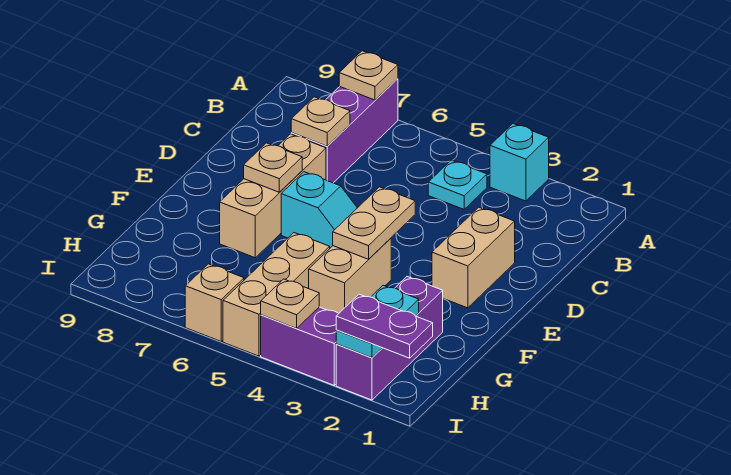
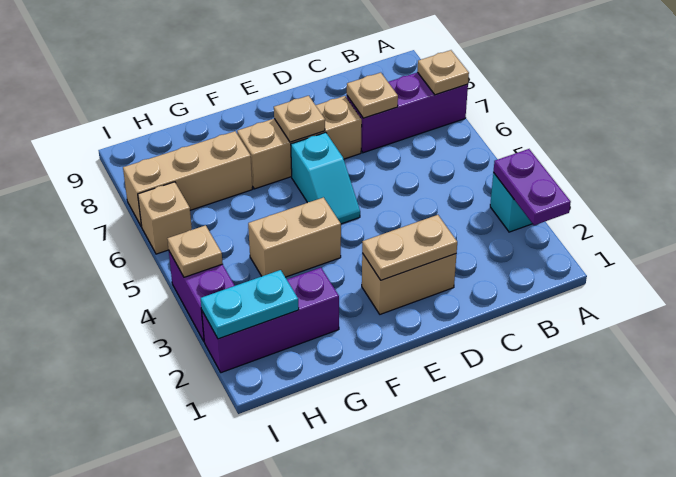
cyan plate B4 level 1 -> none
tan plate E4:F4 level 2 -> tan plate D2:E2 level 2
tan brick G5:I5 level 1 -> tan brick G7:I7 level 1
purple plate I1:I2 level 3 -> purple plate A2:A3 level 2

